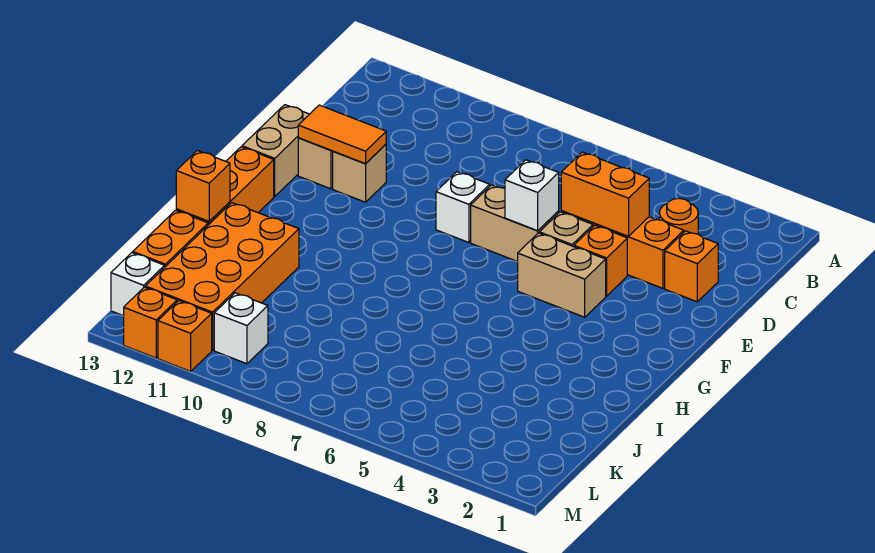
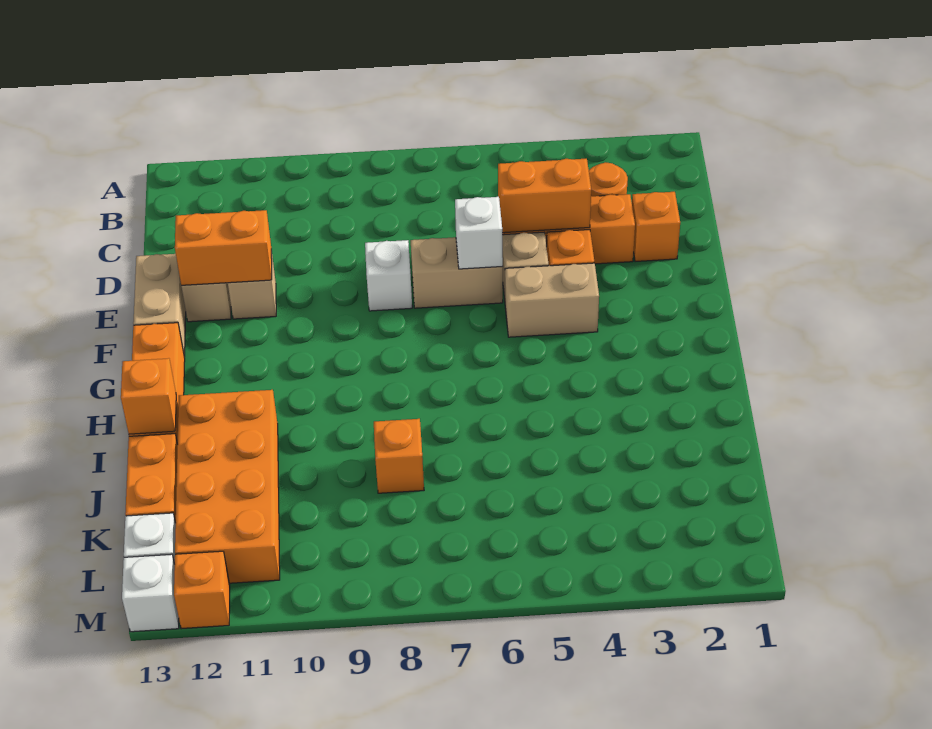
orange tile E11:E12 level 2 -> orange brick E11:E12 level 2
white brick L10 level 1 -> white brick M13 level 1
orange brick M11 level 1 -> orange brick J8 level 1

